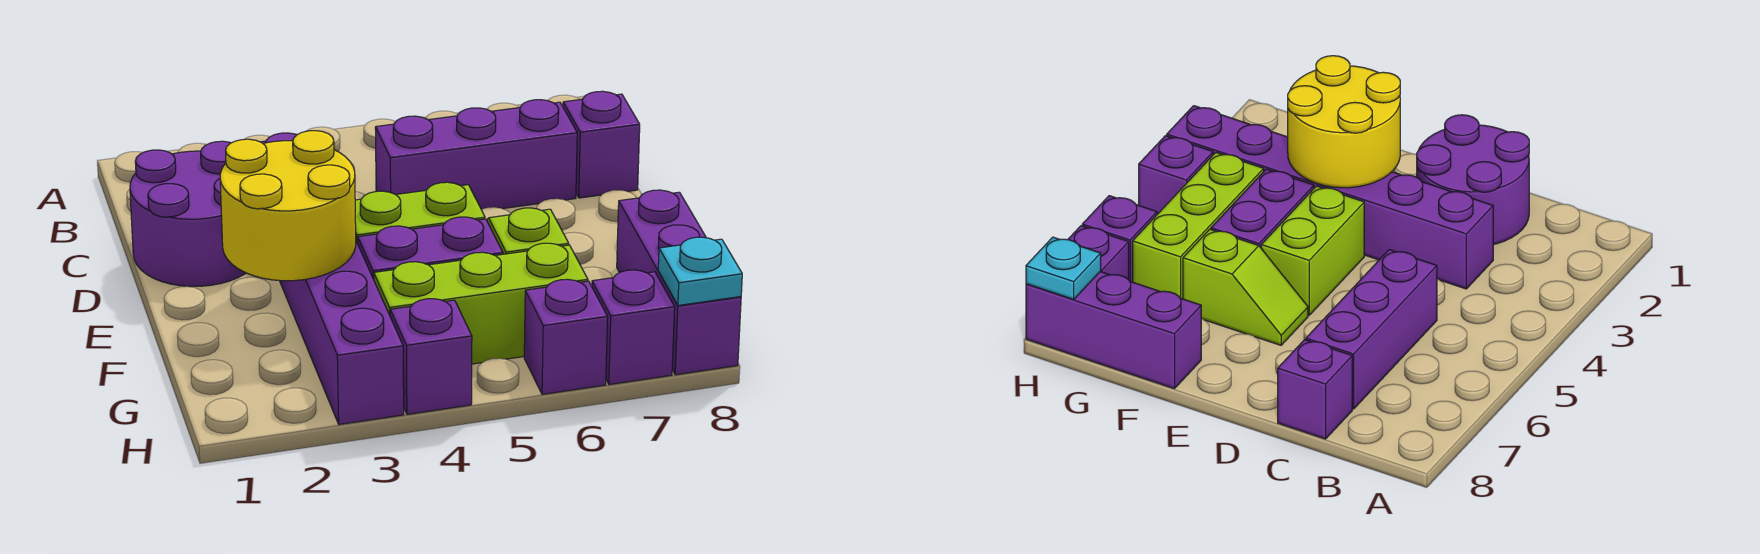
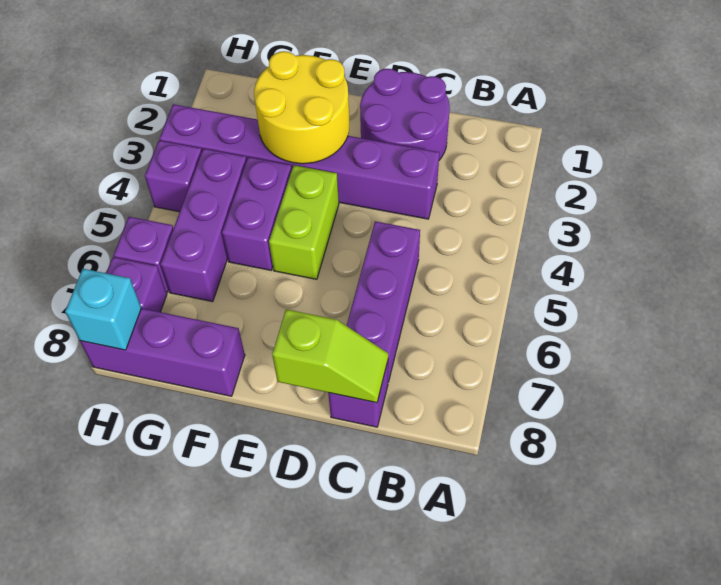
lime slope E6:F6 level 1 top F -> lime slope C8:D8 level 2 top D
lime brick G4:G6 level 1 -> purple brick G4:G6 level 1
cyan plate H8 level 2 -> cyan brick H8 level 2

